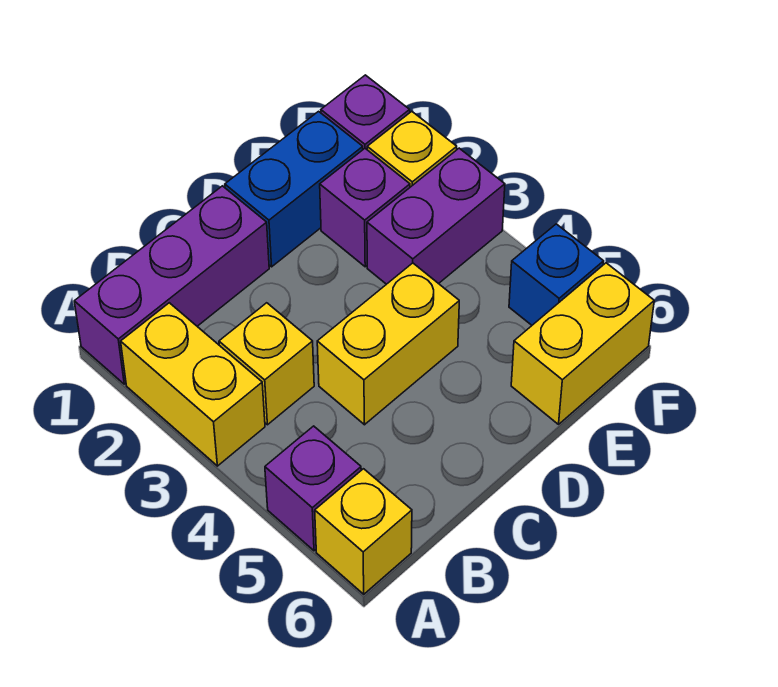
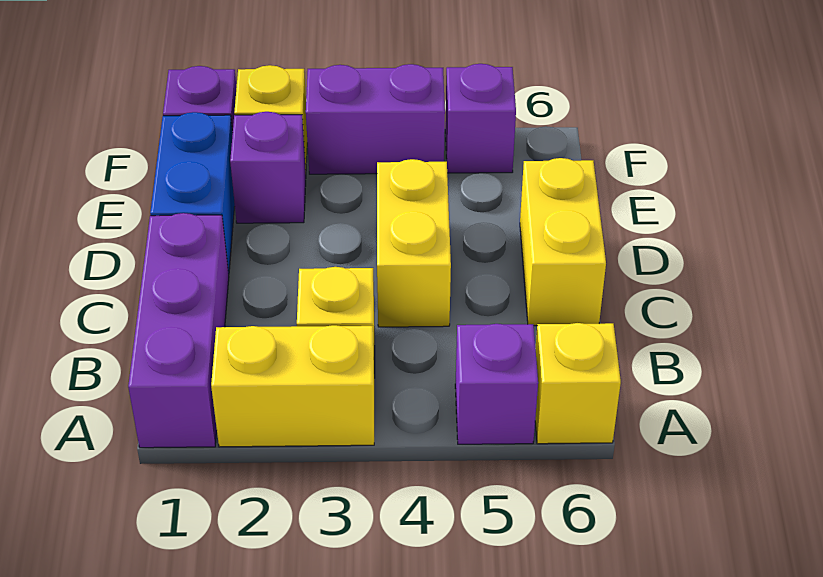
purple brick E3:F3 level 1 -> purple brick F3:F4 level 1
yellow brick E6:F6 level 1 -> yellow brick C6:D6 level 1
blue brick F5 level 1 -> purple brick F5 level 1

